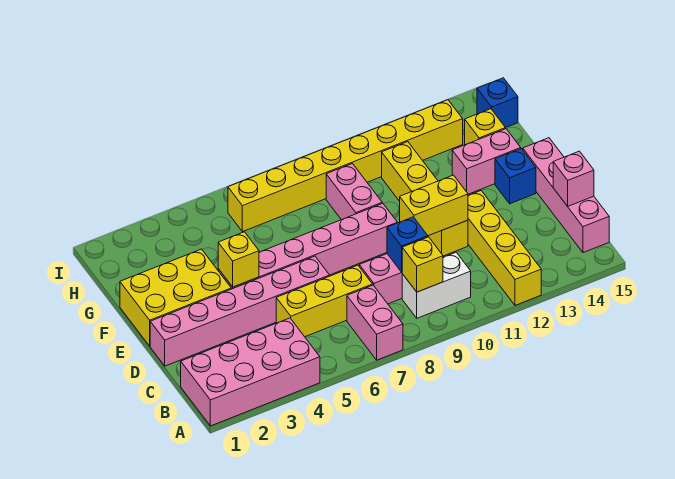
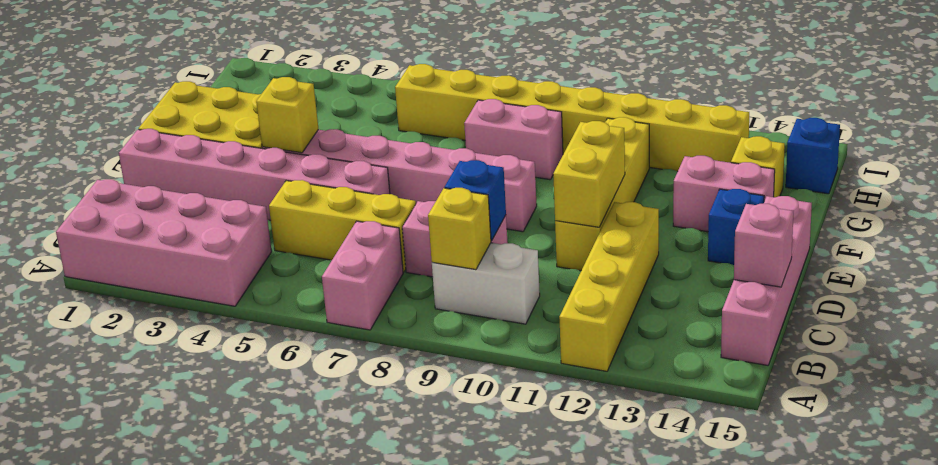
yellow brick D10:D11 level 2 -> yellow brick D11:E11 level 2
pink brick F9:G9 level 1 -> pink brick G8:G9 level 1

